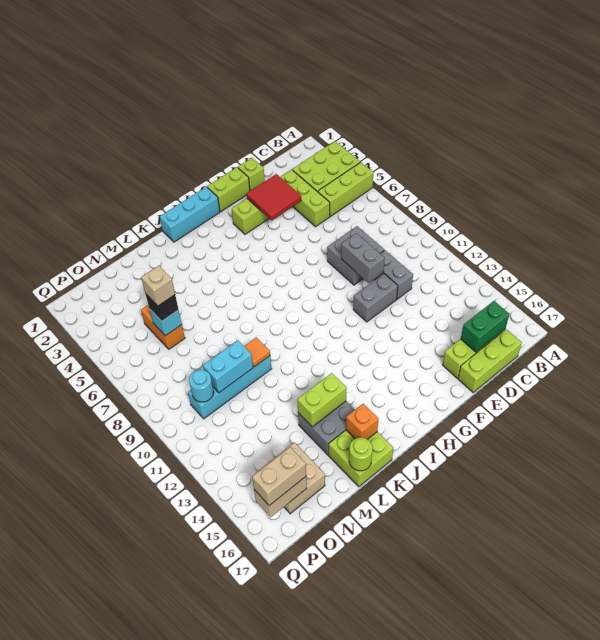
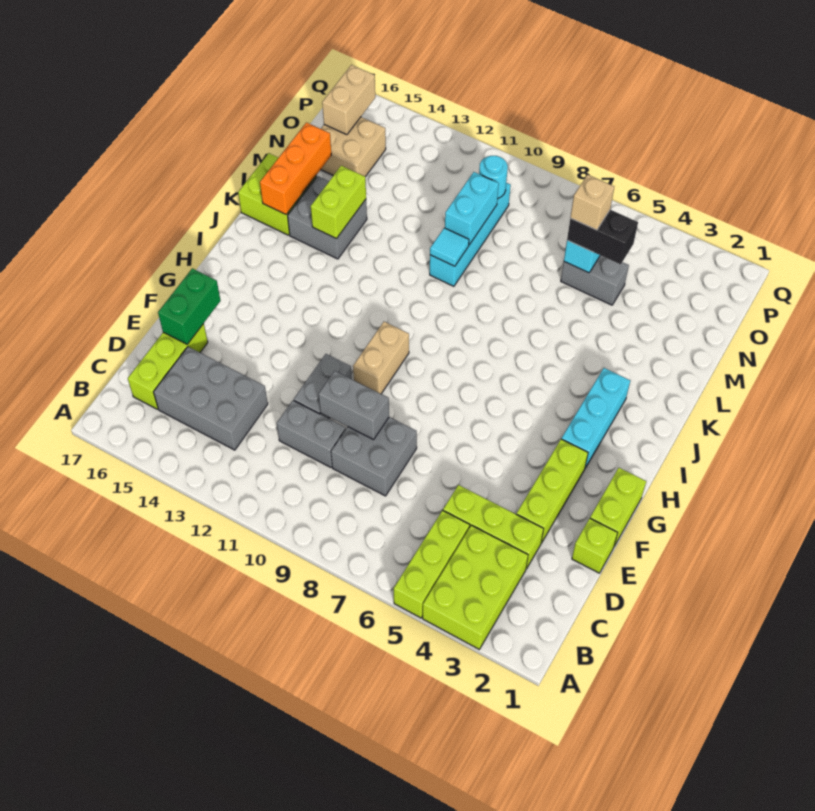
none -> grey brick C13:D15 level 1
green brick C16:D16 level 2 -> green brick E16:F16 level 2
lime brick C17:E17 level 1 -> none
red tile E3:F4 level 2 -> none
cyan brick H1:J1 level 1 -> cyan brick H3:J3 level 1
orange brick K16 level 2 -> orange brick K16:M16 level 2
orange tile L10 level 2 -> cyan tile L10 level 2
lime round brick L17 level 2 -> none
orange brick N5:N6 level 1 -> grey brick N5:N6 level 1
black brick N6 level 3 -> black brick N5:N6 level 3
tan brick O16:P16 level 3 -> tan brick G10:H10 level 1

